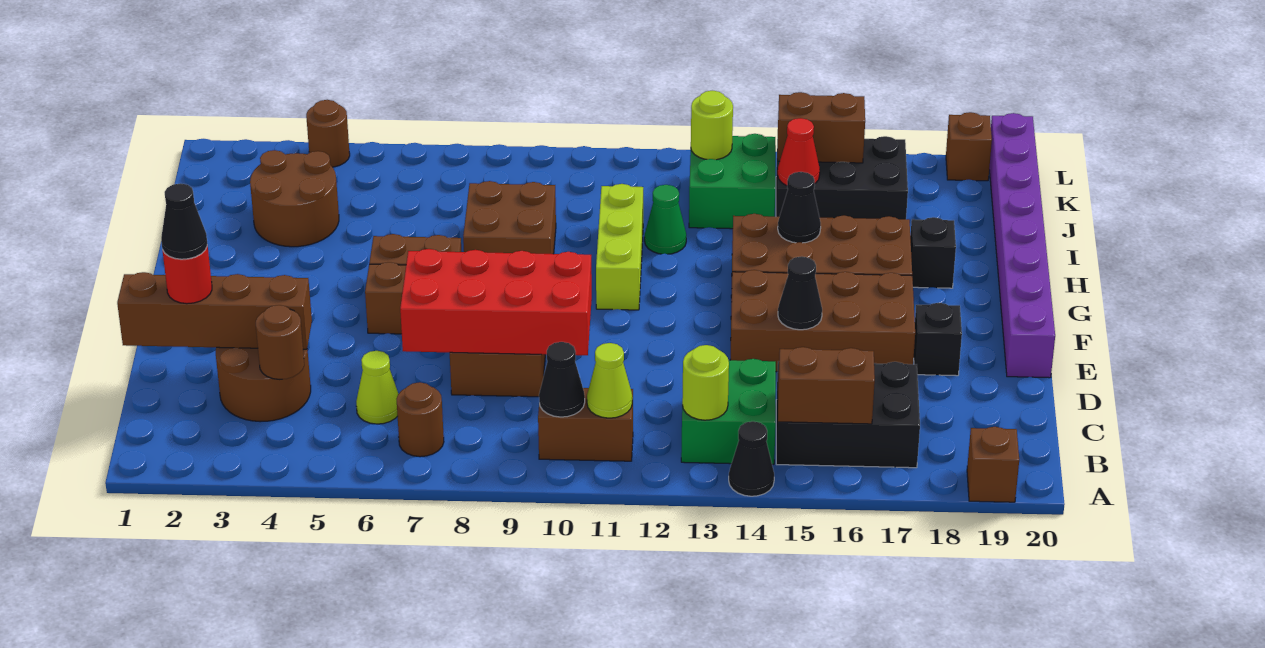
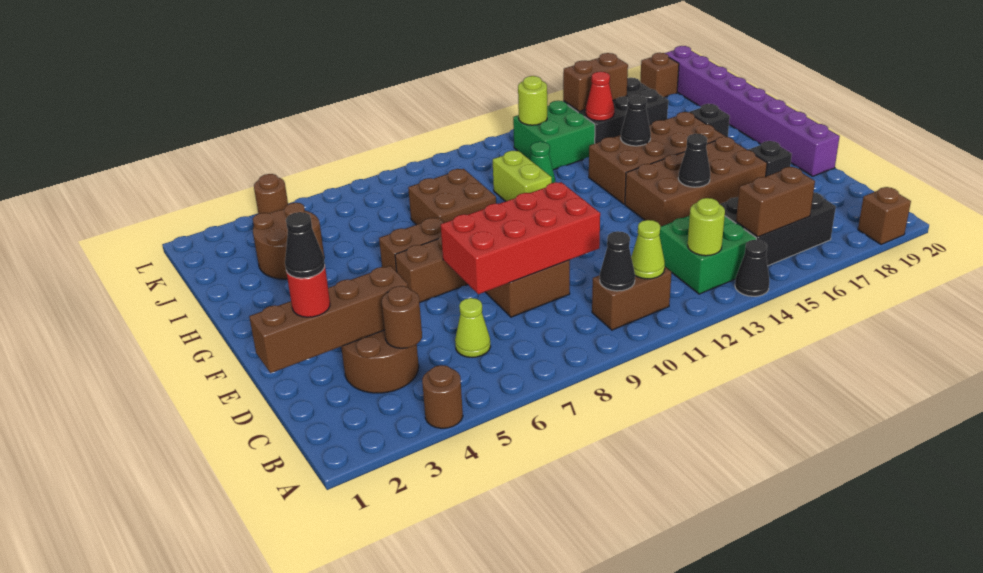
brown round brick B7 level 1 -> brown round brick A4 level 1
lime brick G11:I11 level 1 -> lime brick H11:I11 level 1

